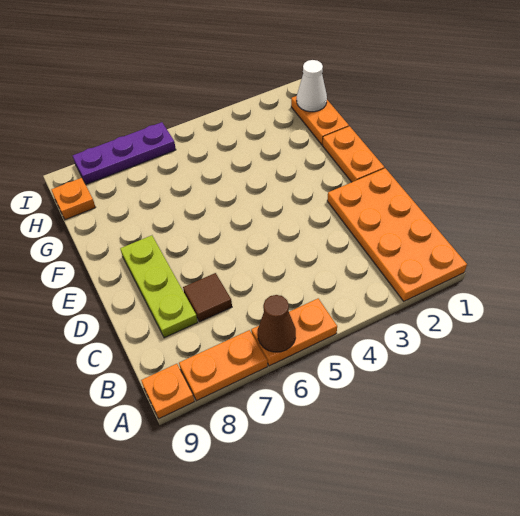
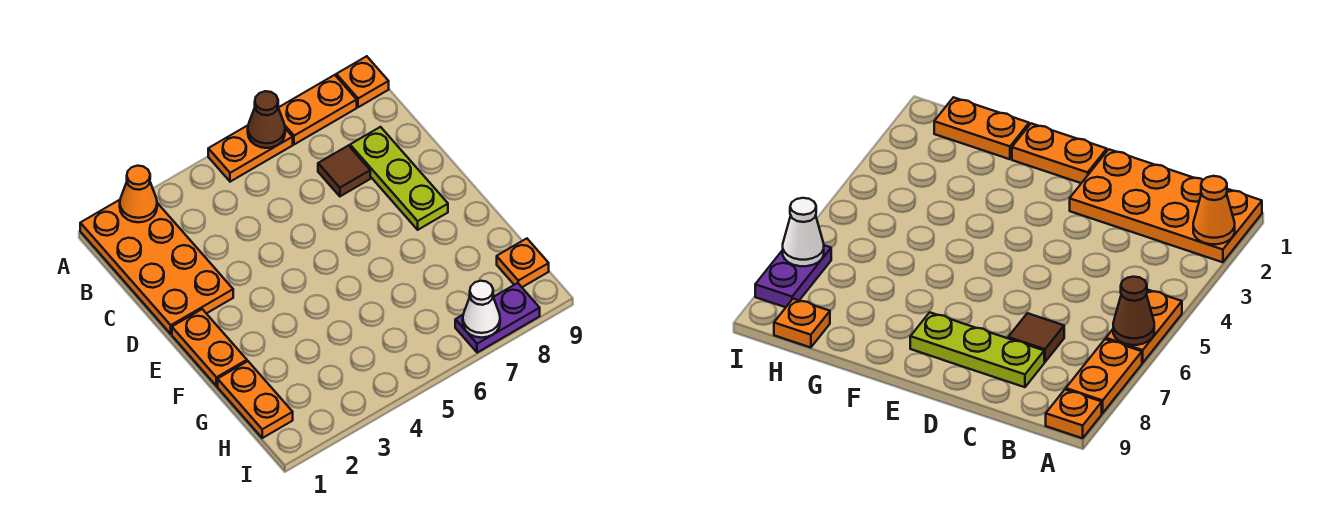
none -> orange cone A2 level 2
white cone H1 level 2 -> white cone I7 level 2
purple plate I6:I8 level 1 -> purple plate I7:I8 level 1

